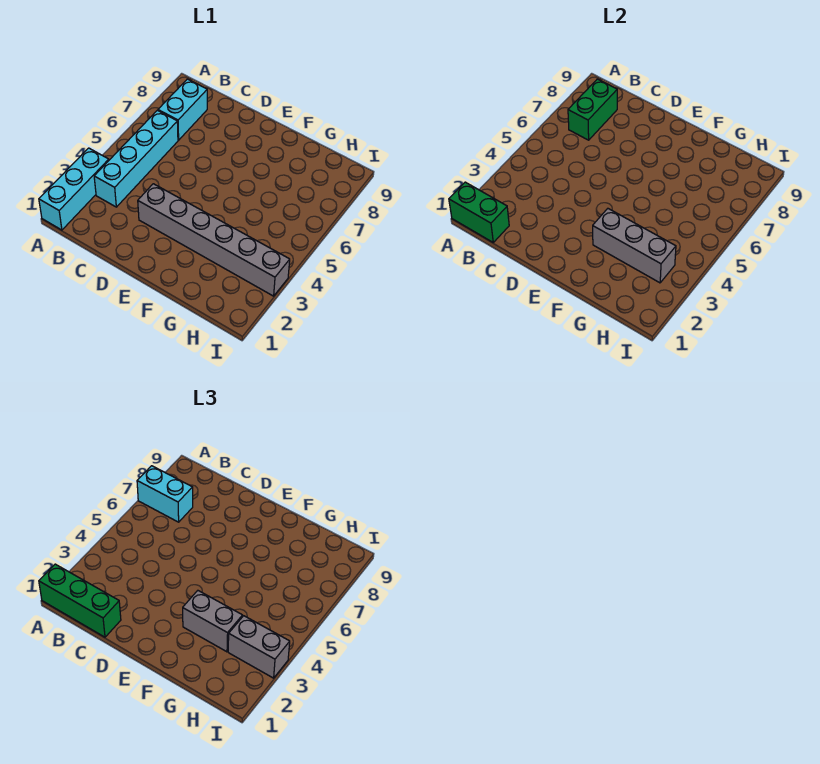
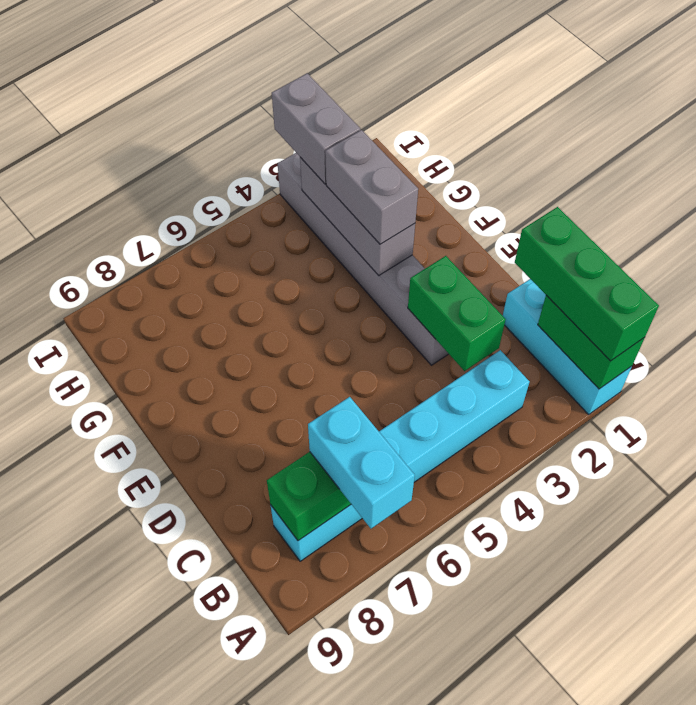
cyan brick A1:A3 level 1 -> cyan brick A1:C1 level 1
none -> green brick C3:D3 level 2

